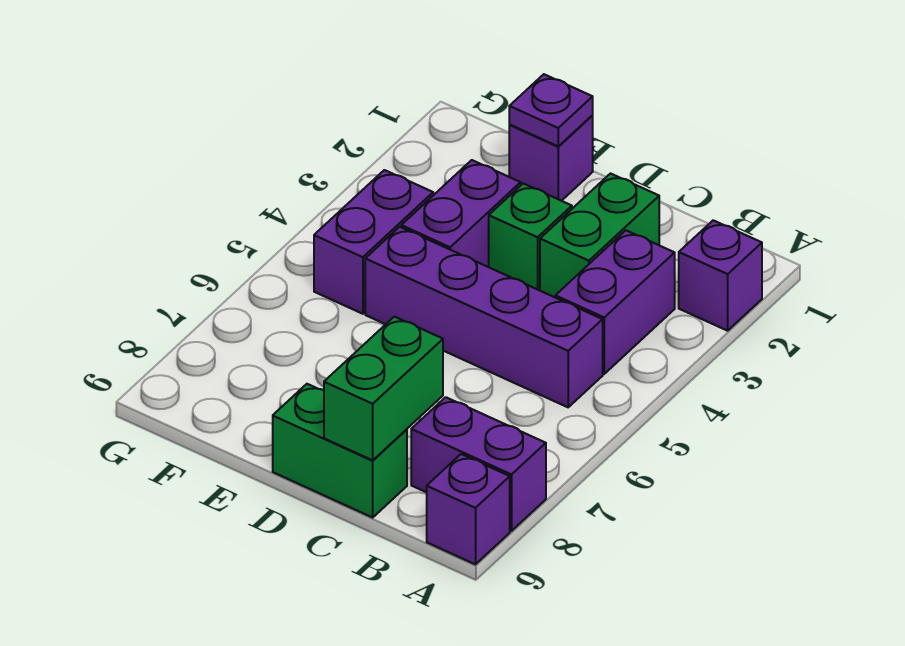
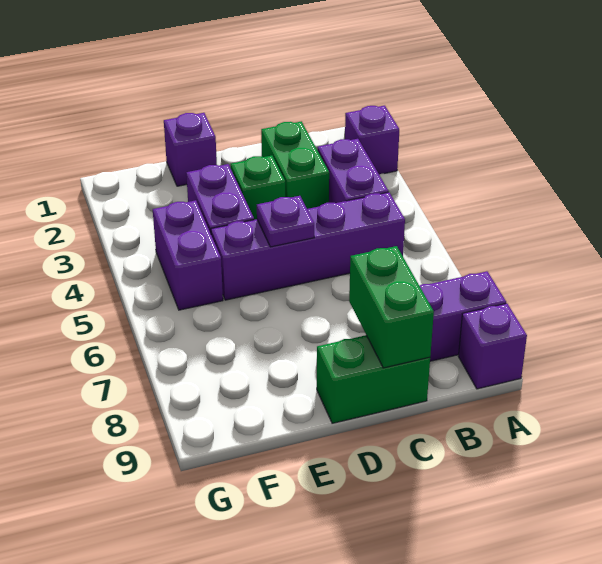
purple plate E1 level 2 -> purple plate D5 level 2

